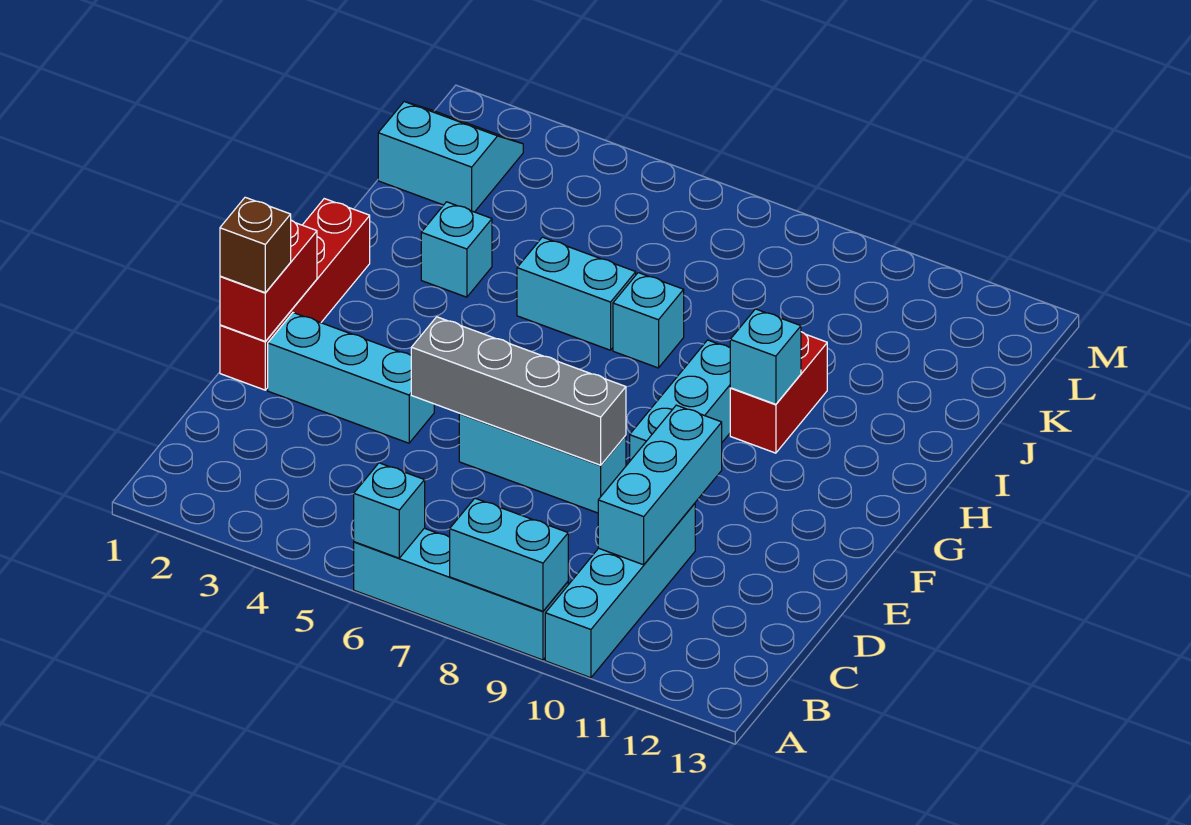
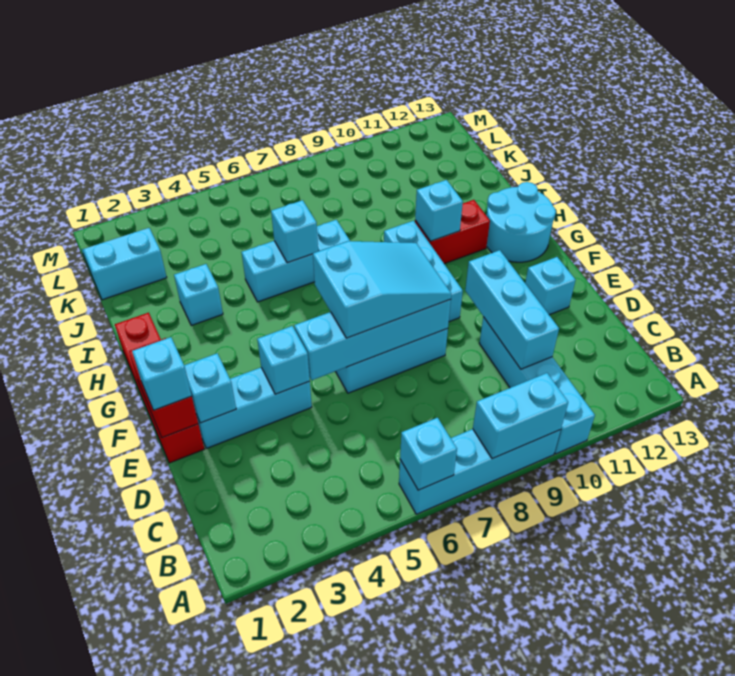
brown brick E1 level 3 -> cyan brick E1 level 3
none -> cyan brick E2 level 2
none -> cyan brick E4 level 2
grey brick E5:E8 level 2 -> cyan brick E5:E8 level 2
none -> cyan slope E6:F8 level 3 top 6
none -> cyan brick E12 level 1
none -> cyan round brick G12:H13 level 1
red brick H10:I10 level 1 -> red brick H10:H11 level 1
none -> cyan brick I6 level 2

